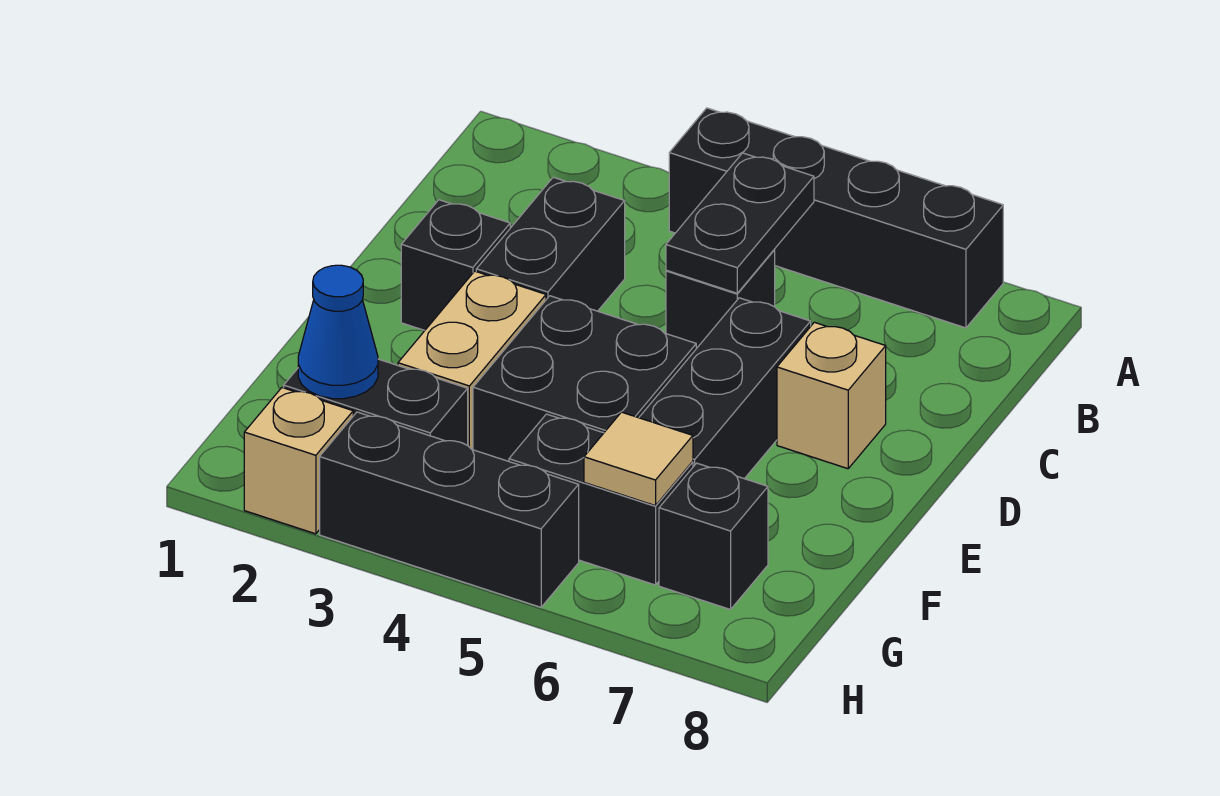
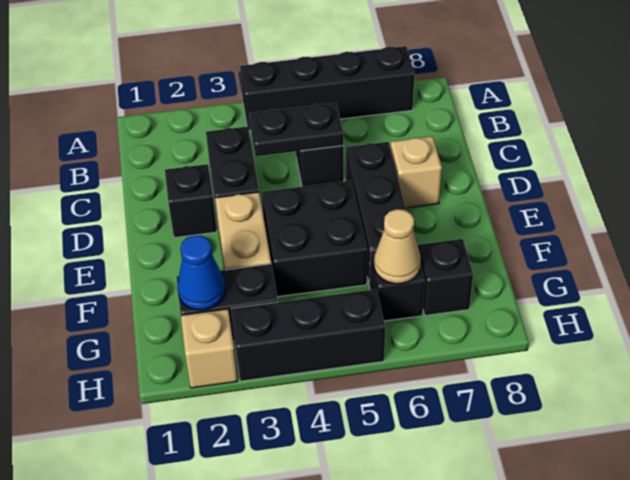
black plate B5:C5 level 2 -> black plate C4:C5 level 2
black brick G5:G6 level 1 -> black brick G6 level 1
tan tile G6 level 2 -> tan cone G6 level 2

